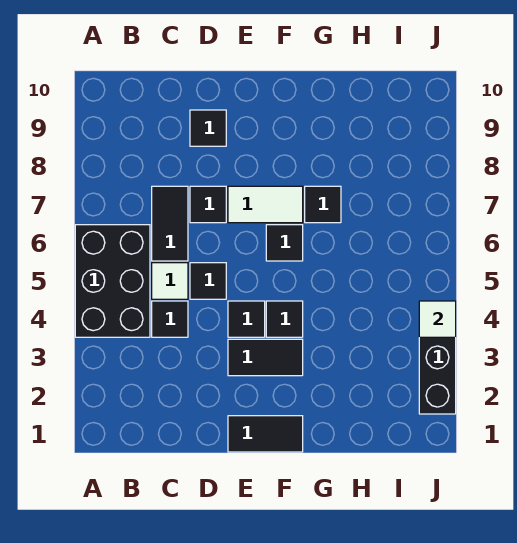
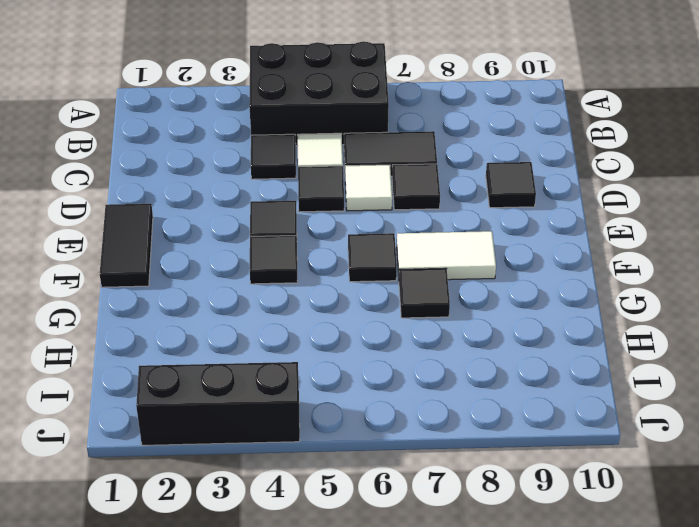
black tile E3:F3 level 1 -> none
white tile E7:F7 level 1 -> white tile F7:F8 level 1
white tile J4 level 2 -> white tile D6 level 1

